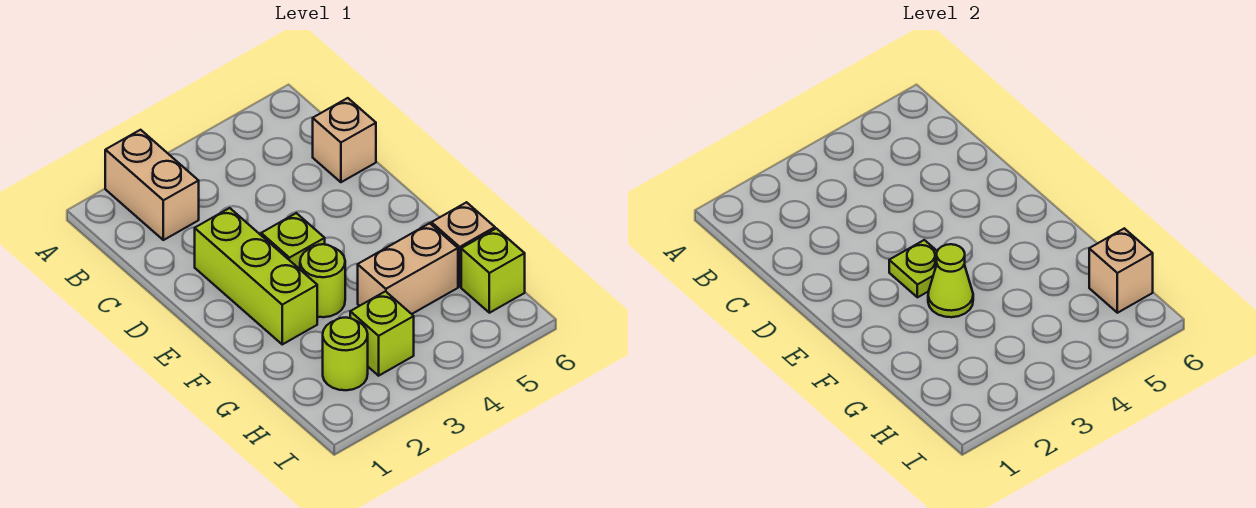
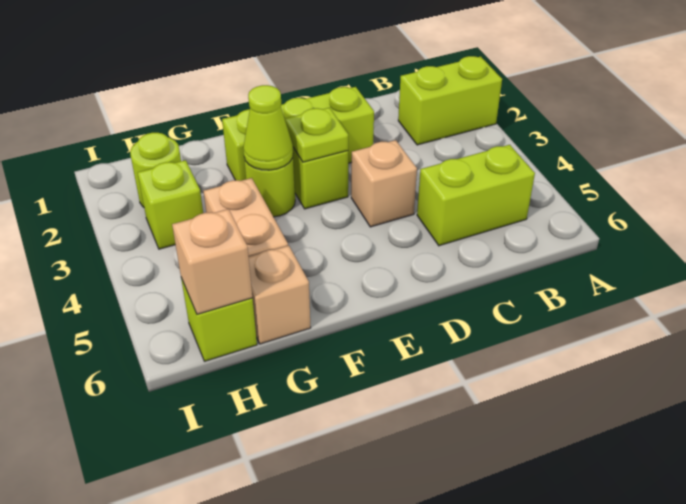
tan brick A2:B2 level 1 -> lime brick A2:B2 level 1
none -> lime brick B5:C5 level 1
tan brick C6 level 1 -> tan brick D4 level 1

